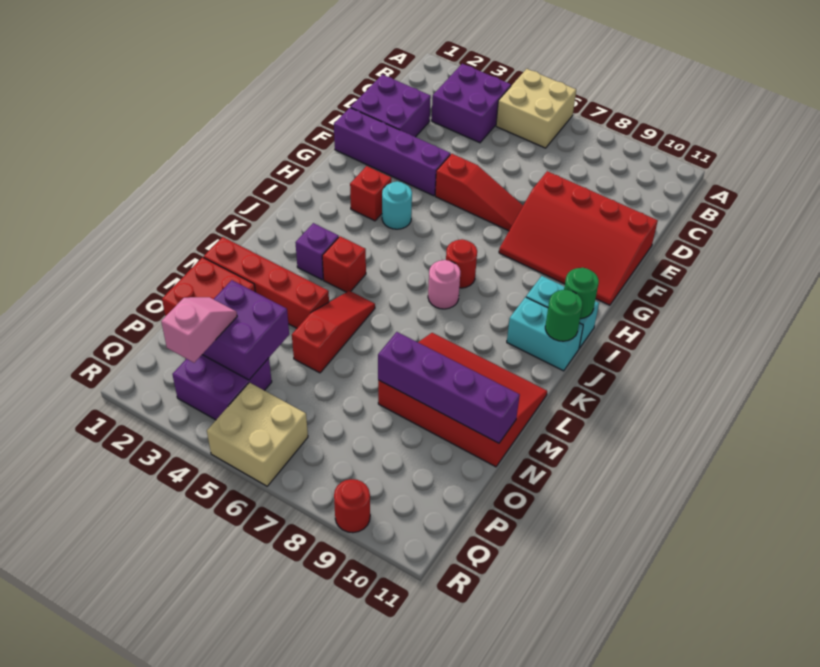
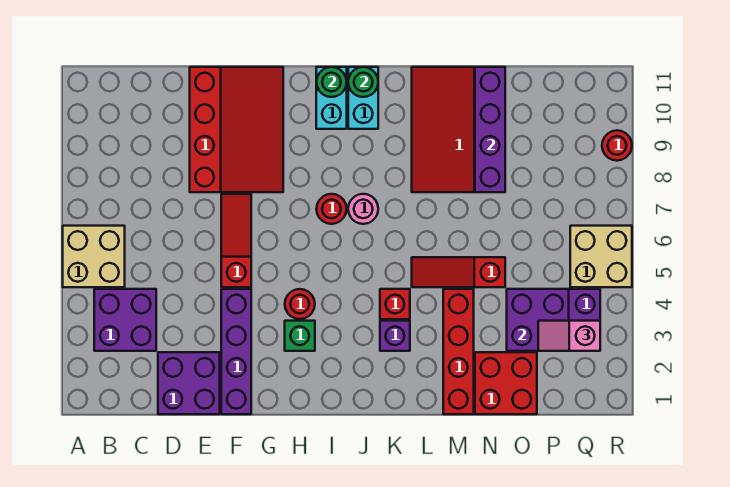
red brick H3 level 1 -> green brick H3 level 1
cyan round brick H4 level 1 -> red round brick H4 level 1

